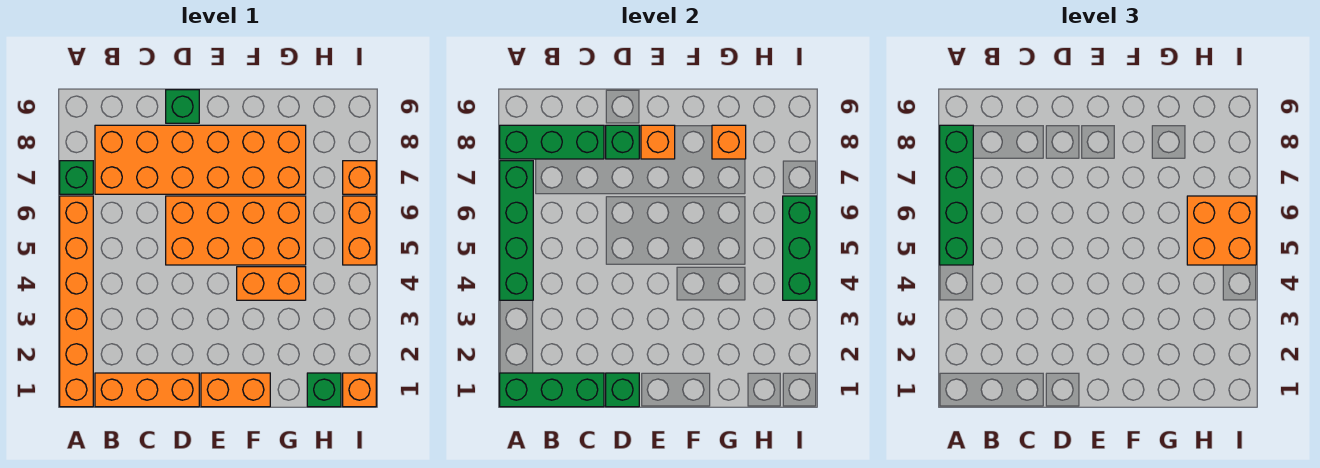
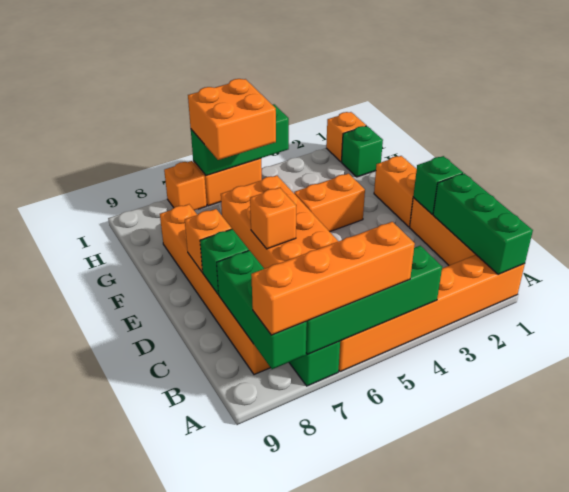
green brick A5:A8 level 3 -> orange brick A5:A8 level 3
orange brick B7:G8 level 1 -> orange brick B8:G8 level 1
green brick D9 level 1 -> none
orange brick F4:G4 level 1 -> orange brick F3:F4 level 1
orange brick G8 level 2 -> orange brick E6 level 2

